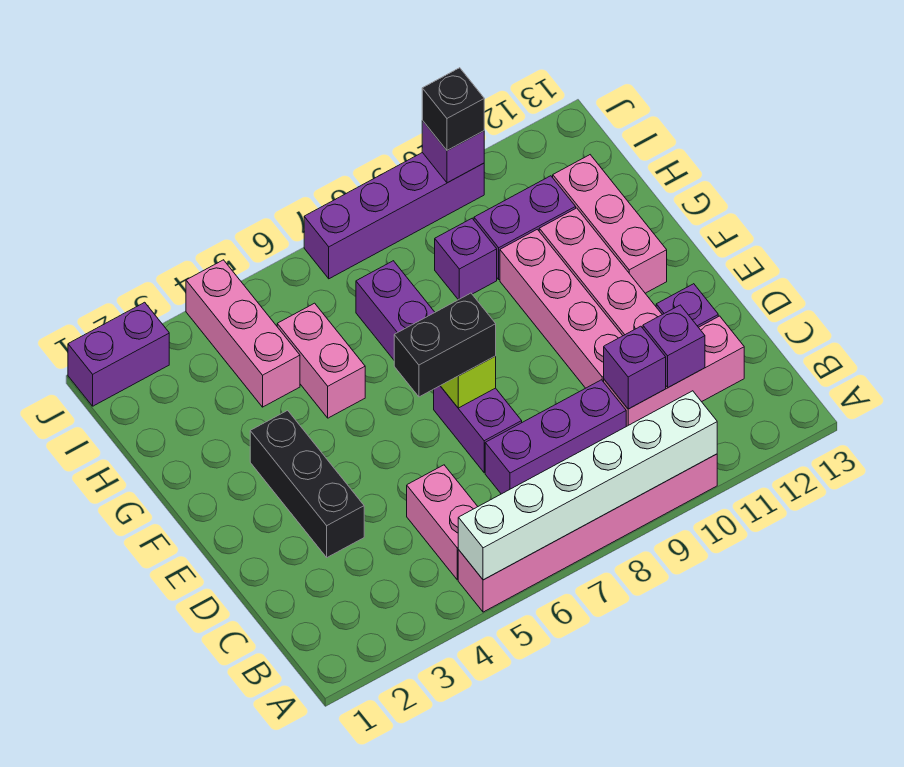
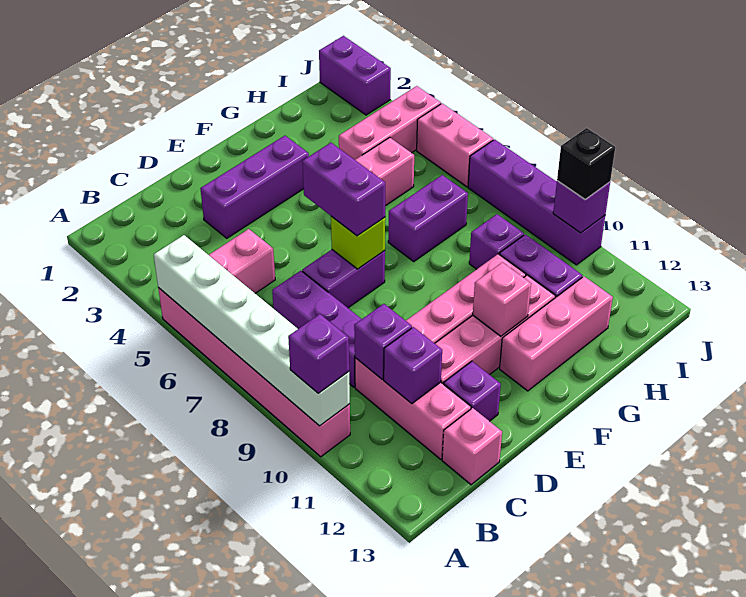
none -> purple brick A10 level 3
none -> pink brick C13 level 1
black brick D3:F3 level 1 -> purple brick D3:F3 level 1
black brick E6:E7 level 3 -> purple brick E6:E7 level 3
none -> pink brick F11 level 2
none -> pink brick J5:J6 level 1

